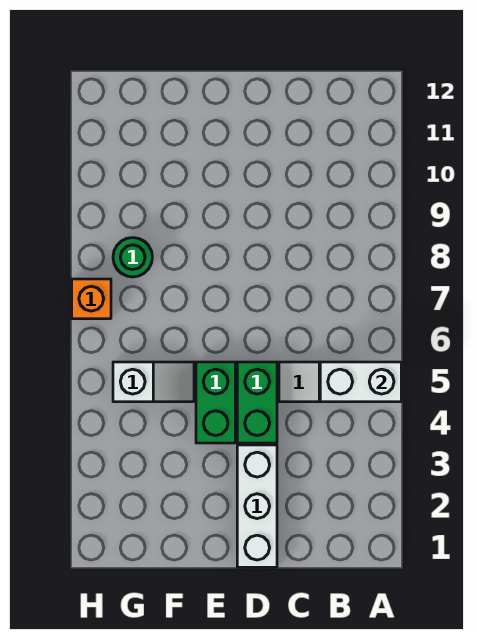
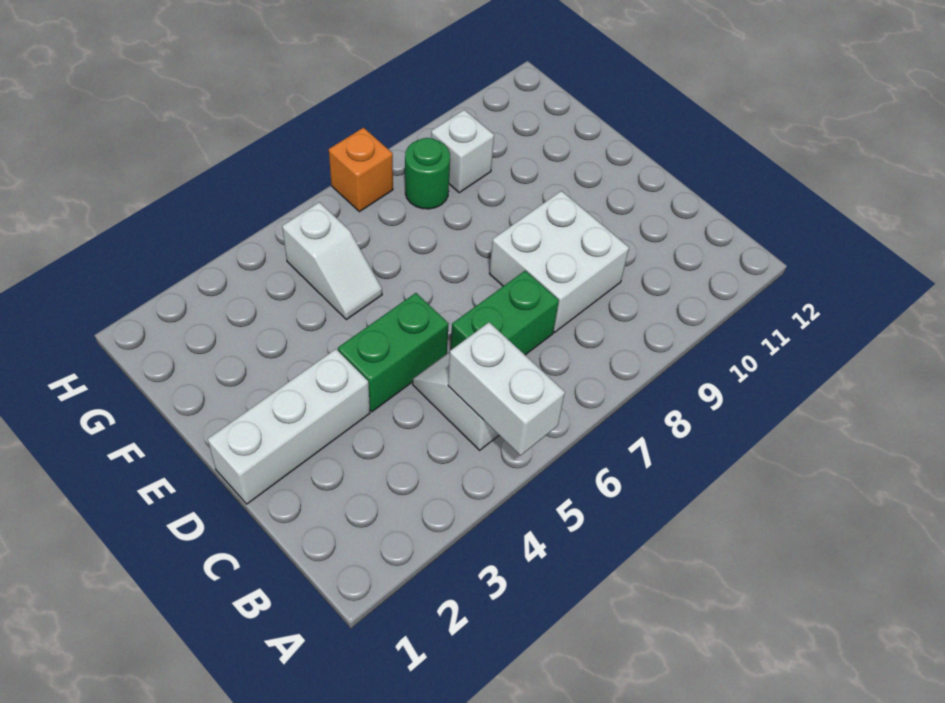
none -> white brick C8:D9 level 1
green brick E4:E5 level 1 -> green brick C6:C7 level 1
none -> white brick G9 level 1

